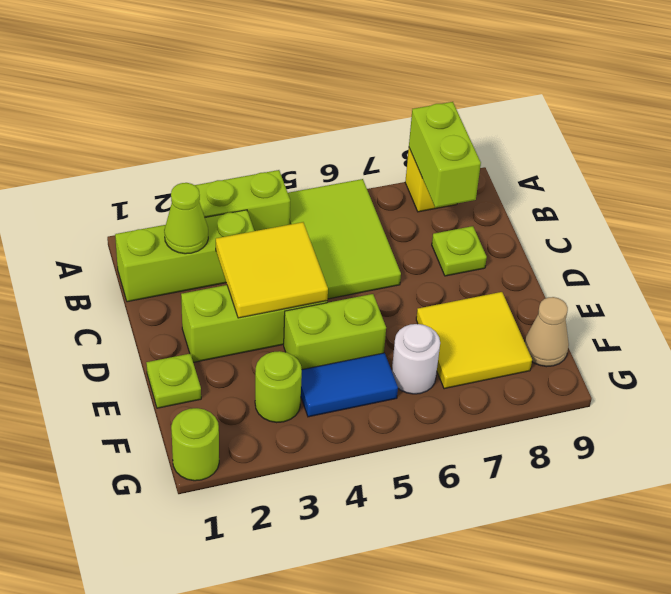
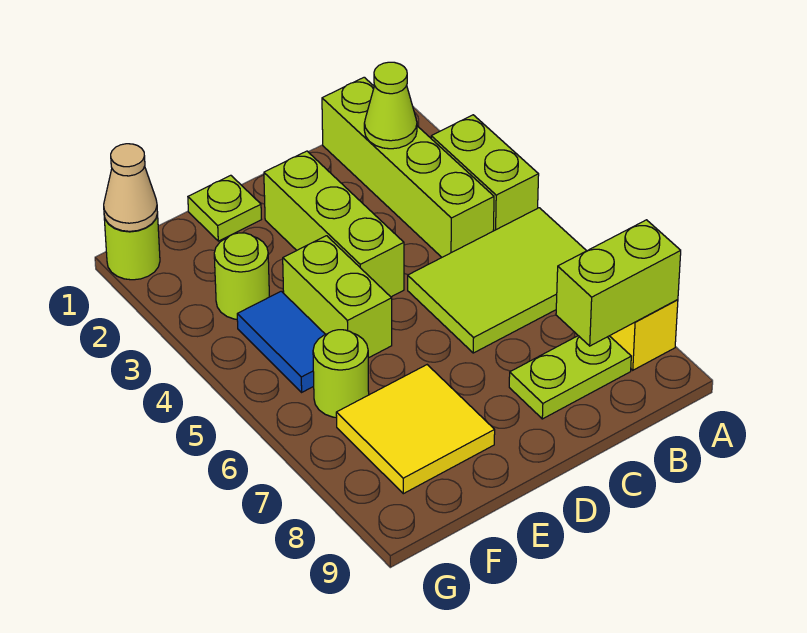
lime brick B1:B3 level 1 -> lime brick B1:B4 level 1
yellow tile C3:D4 level 2 -> none
lime plate C8 level 1 -> lime plate B8:C8 level 1
white round brick F6 level 1 -> lime round brick F6 level 1
tan cone F9 level 1 -> tan cone G1 level 2

